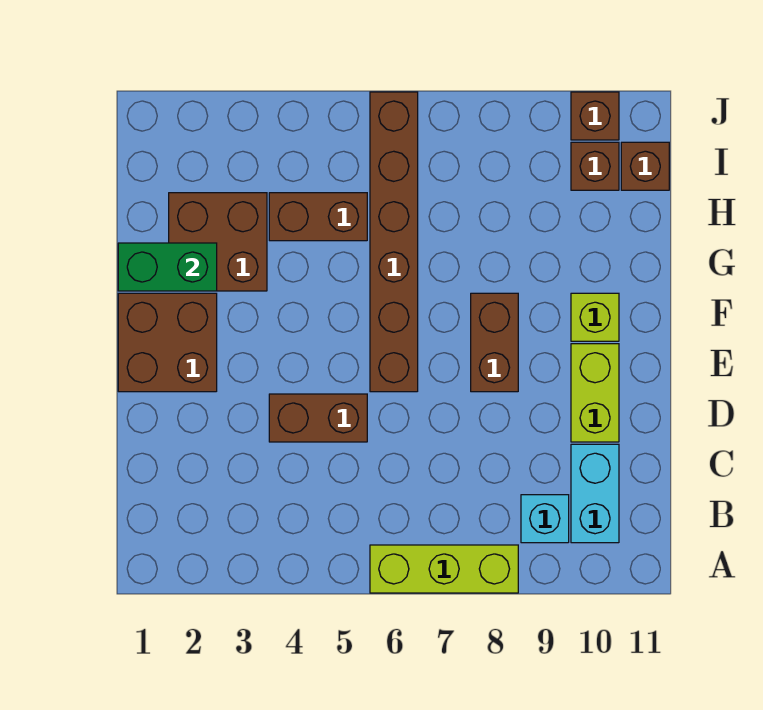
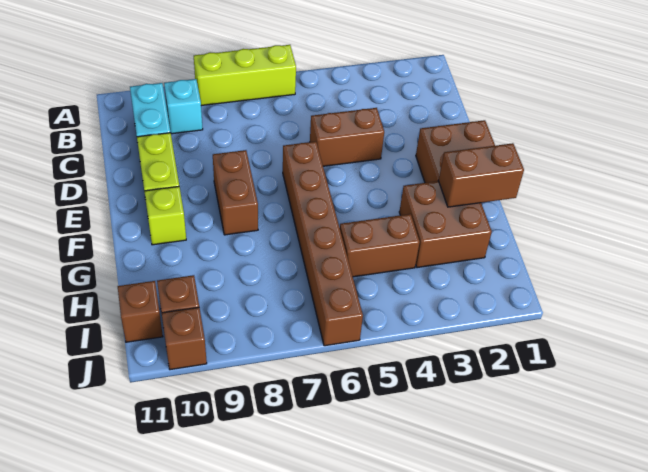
green brick G1:G2 level 2 -> brown brick G1:G2 level 2

